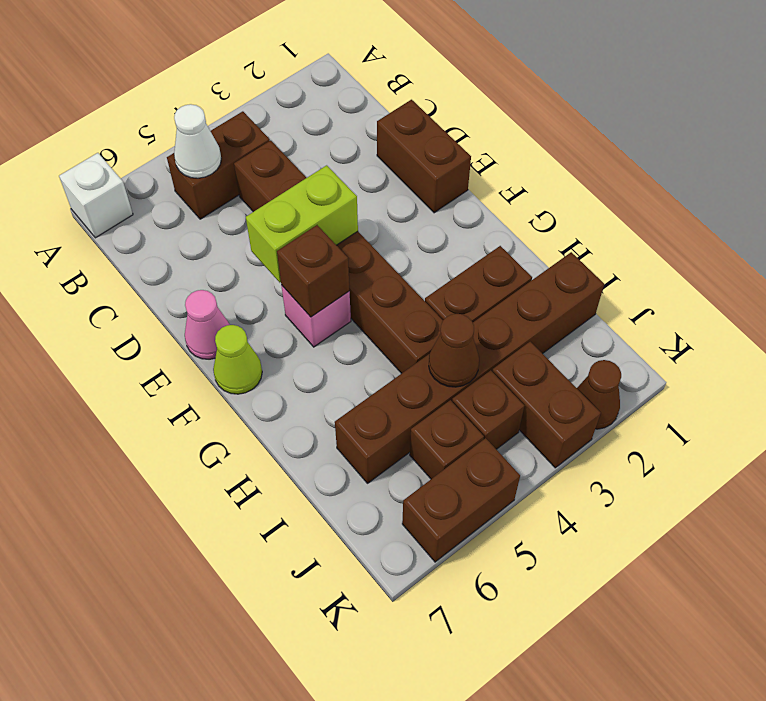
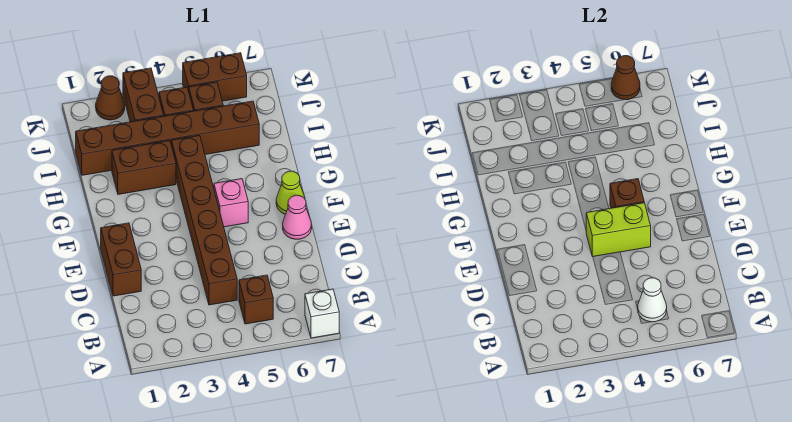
brown brick B4:B5 level 1 -> brown brick B5 level 1
brown cone I4 level 2 -> brown cone K6 level 2

